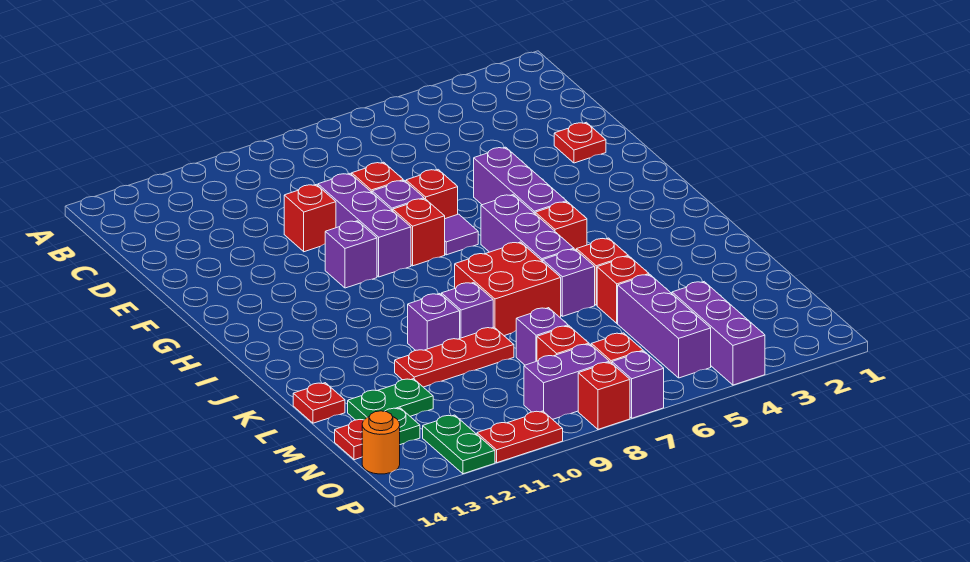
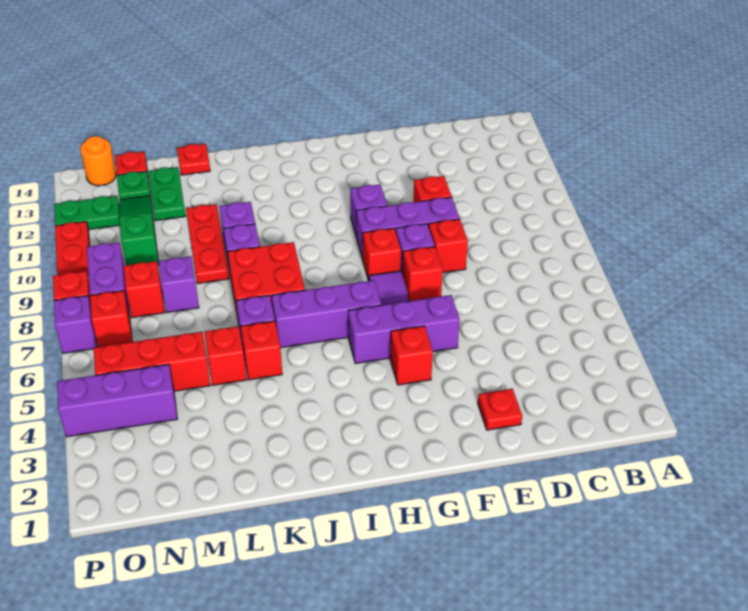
red brick I5 level 1 -> red brick G4 level 1
purple brick M5:O5 level 1 -> red brick M5:O5 level 1
none -> green slope N10:N12 level 1 top 10

